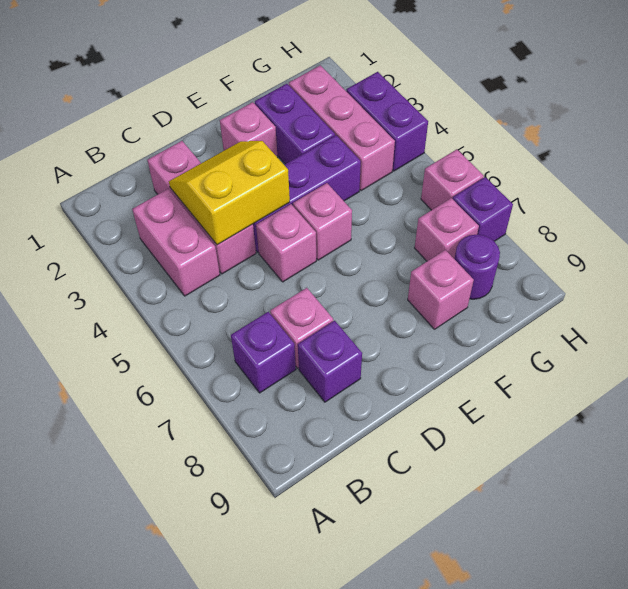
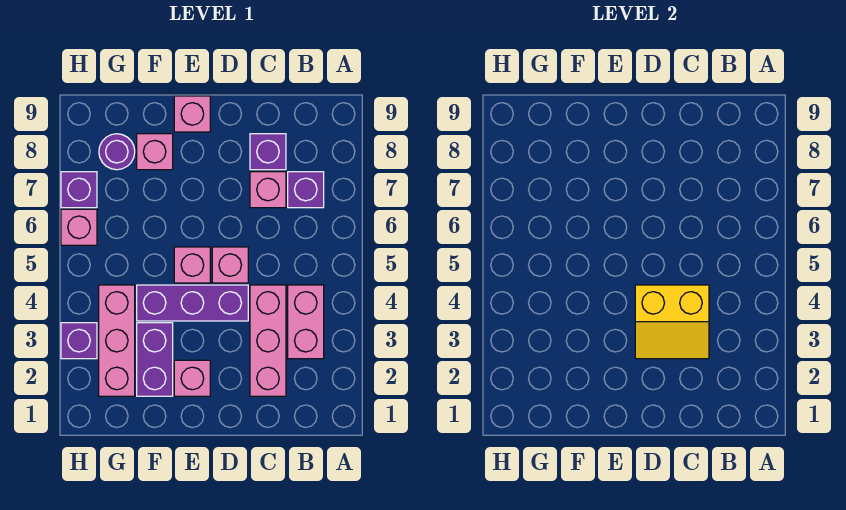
pink brick G7 level 1 -> pink brick E9 level 1
purple brick H3:H4 level 1 -> purple brick H3 level 1

